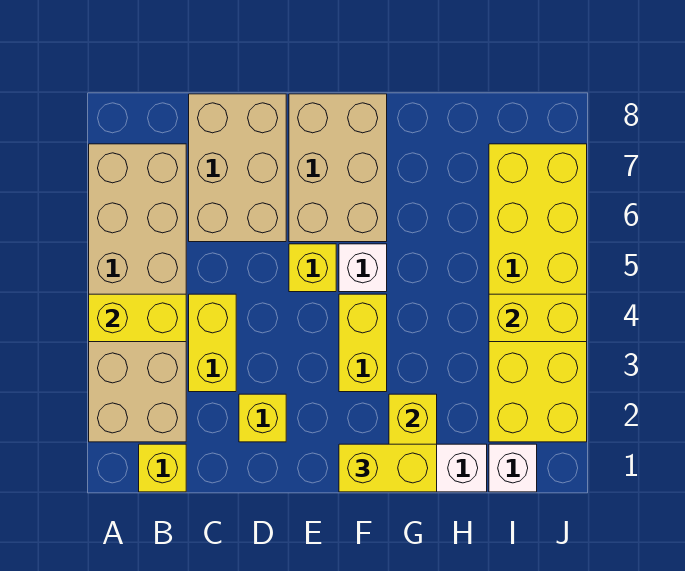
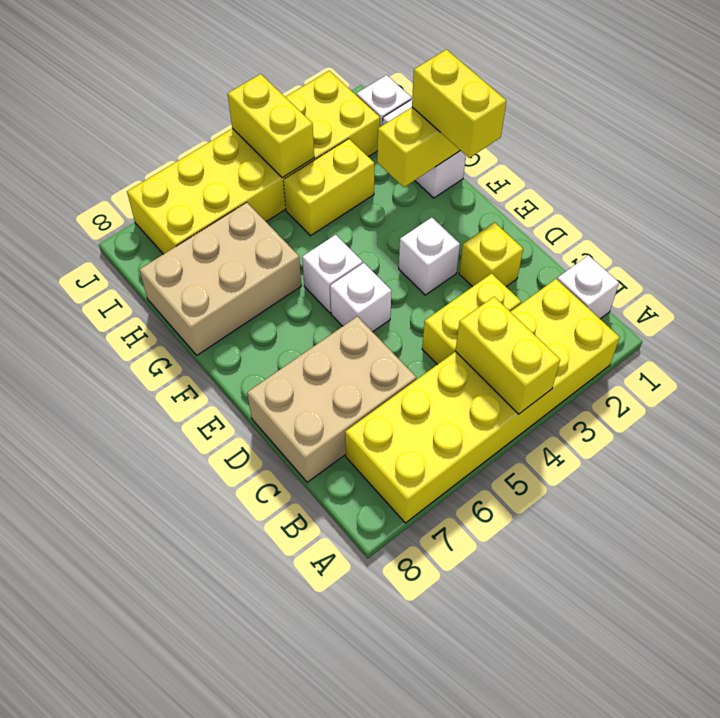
tan brick A2:B7 level 1 -> yellow brick A2:B7 level 1
yellow brick B1 level 1 -> white brick B1 level 1
none -> white brick E3 level 1
yellow brick E5 level 1 -> white brick E5 level 1
tan brick E6:F8 level 1 -> tan brick G6:H8 level 1
yellow brick F3:F4 level 1 -> yellow brick H3:H4 level 1

